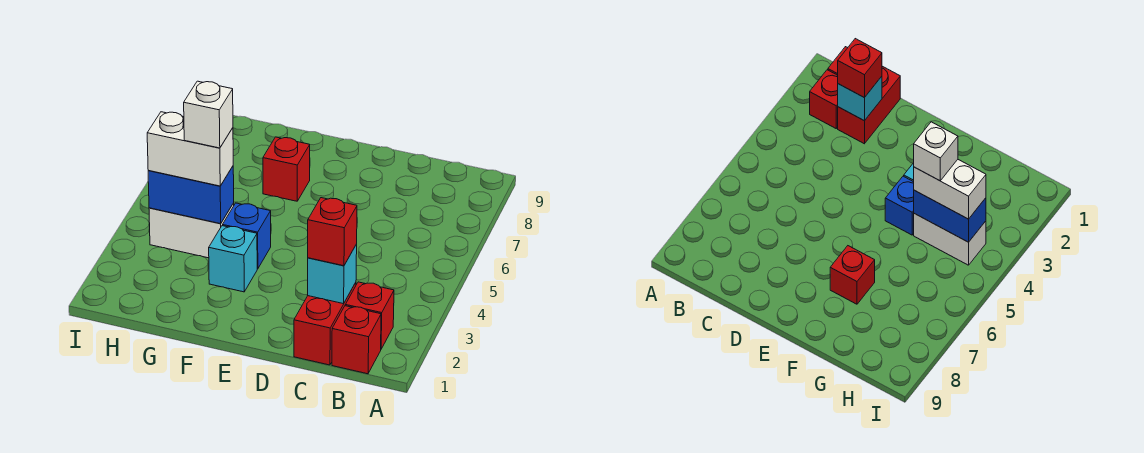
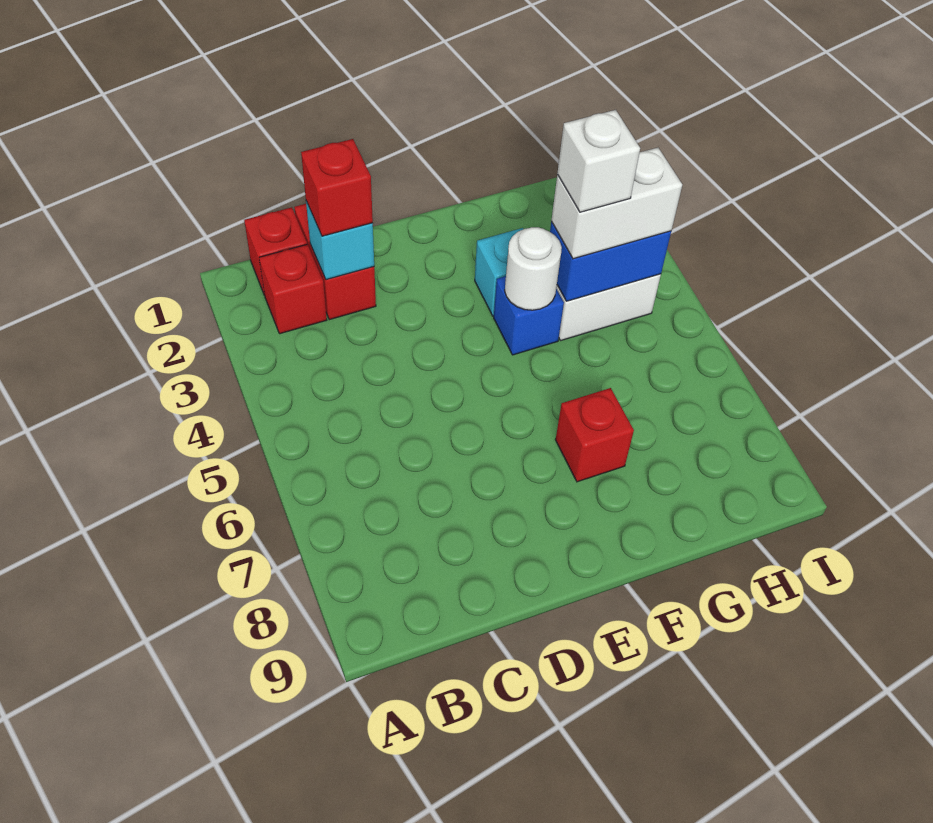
none -> white round brick F4 level 2

